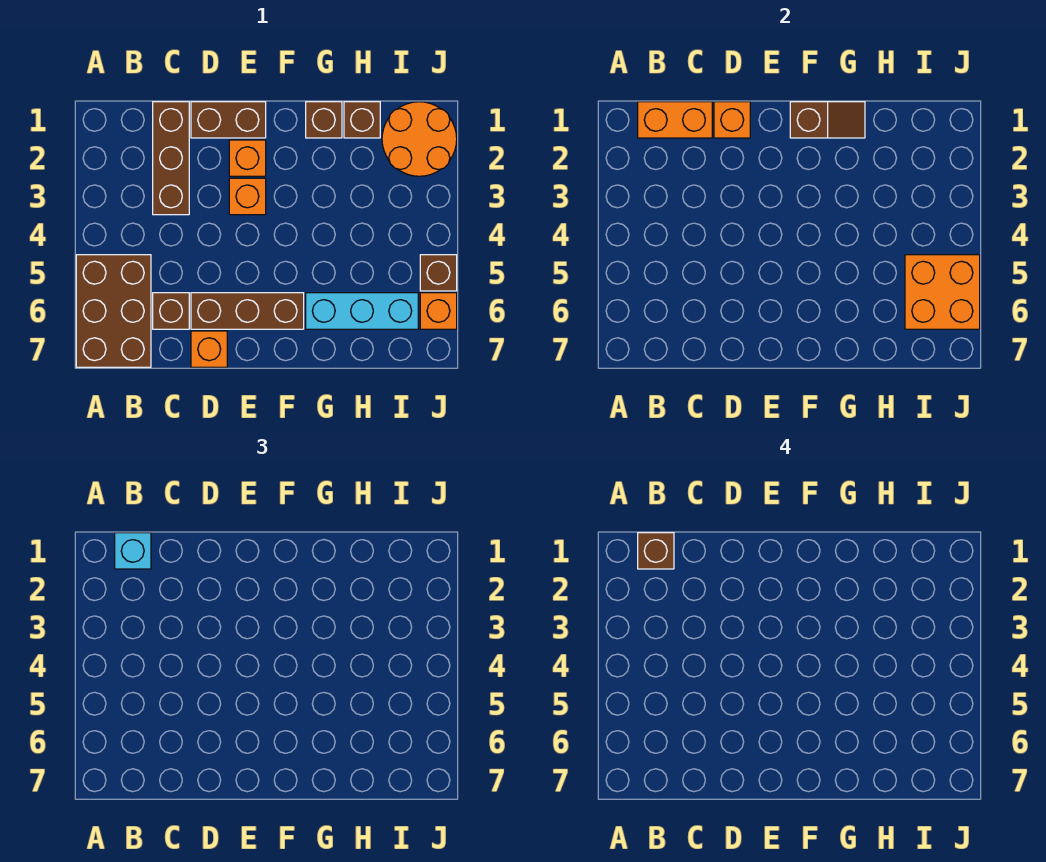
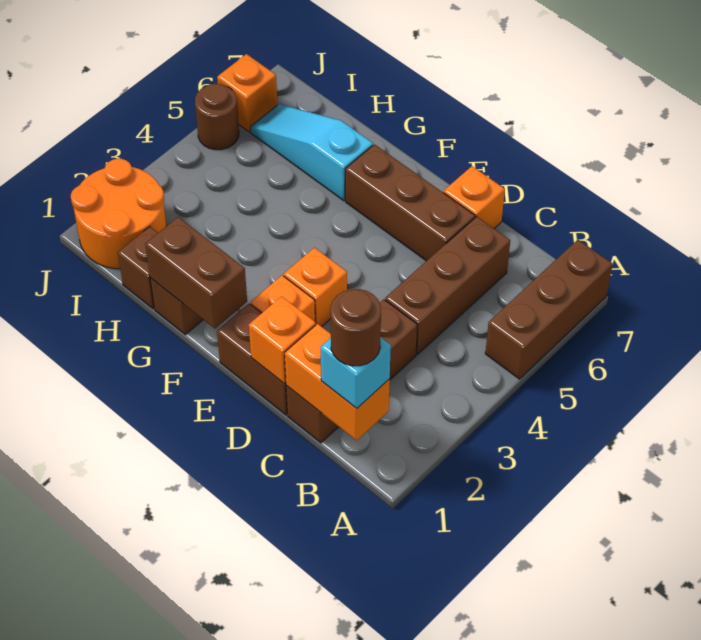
brown brick A5:B7 level 1 -> brown brick A5:A7 level 1
brown brick B1 level 4 -> brown round brick B1 level 4
brown brick C6 level 1 -> brown brick C4:C6 level 1
brown slope F1:G1 level 2 top F -> brown brick F1:G1 level 2
cyan brick G6:I6 level 1 -> cyan slope G6:I6 level 1 top G
orange brick I5:J6 level 2 -> none
brown brick J5 level 1 -> brown round brick J5 level 1

